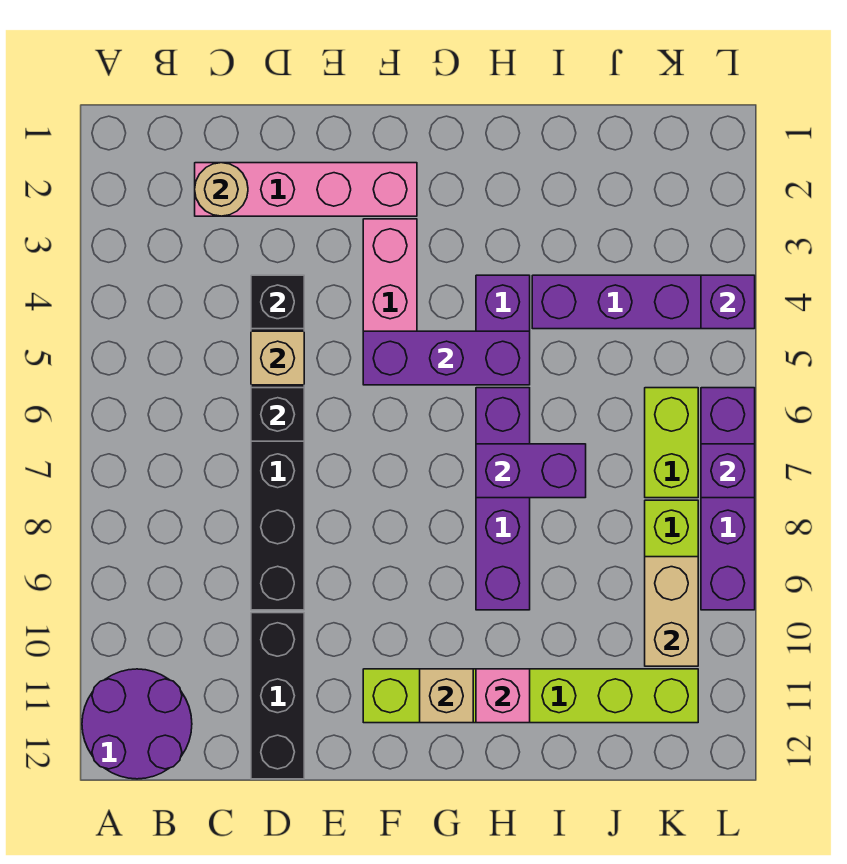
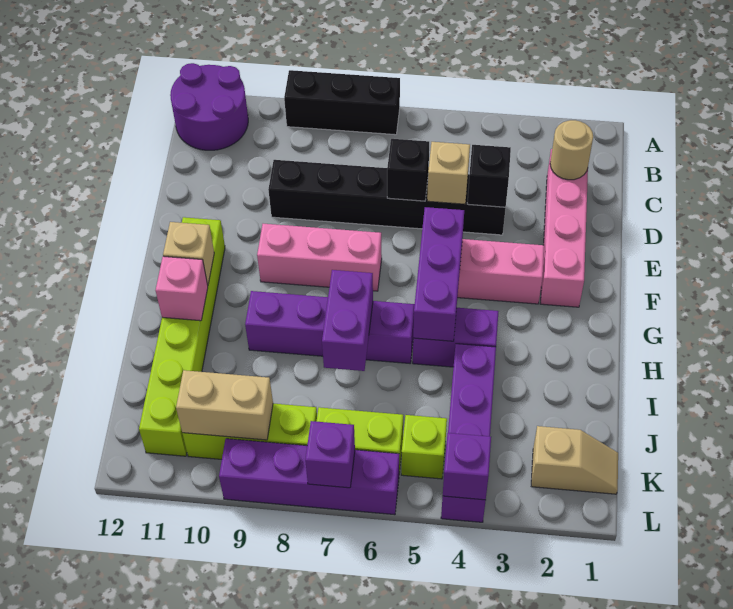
black brick D10:D12 level 1 -> black brick A7:A9 level 1
none -> pink brick F7:F9 level 1
none -> tan slope K1:K2 level 1 top 2
none -> lime brick K5 level 1

